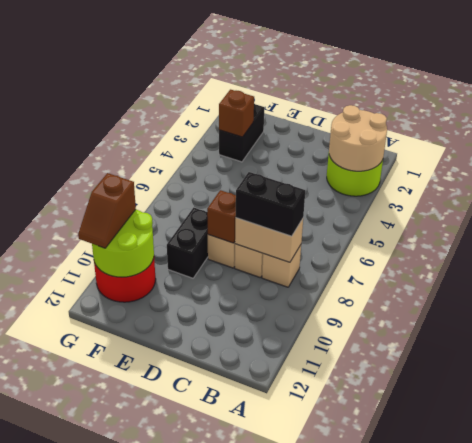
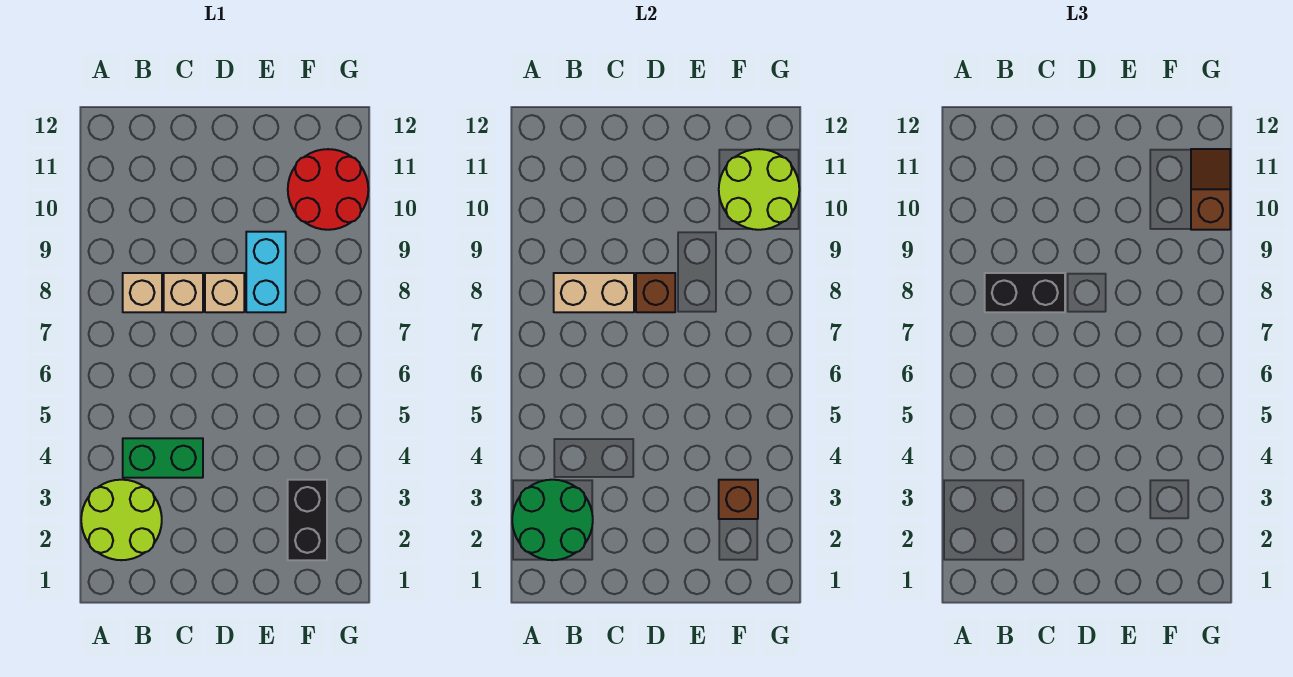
tan round brick A2:B3 level 2 -> green round brick A2:B3 level 2
none -> green brick B4:C4 level 1
black brick E8:E9 level 1 -> cyan brick E8:E9 level 1

